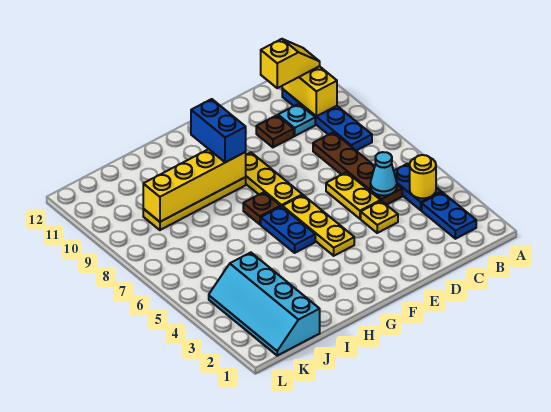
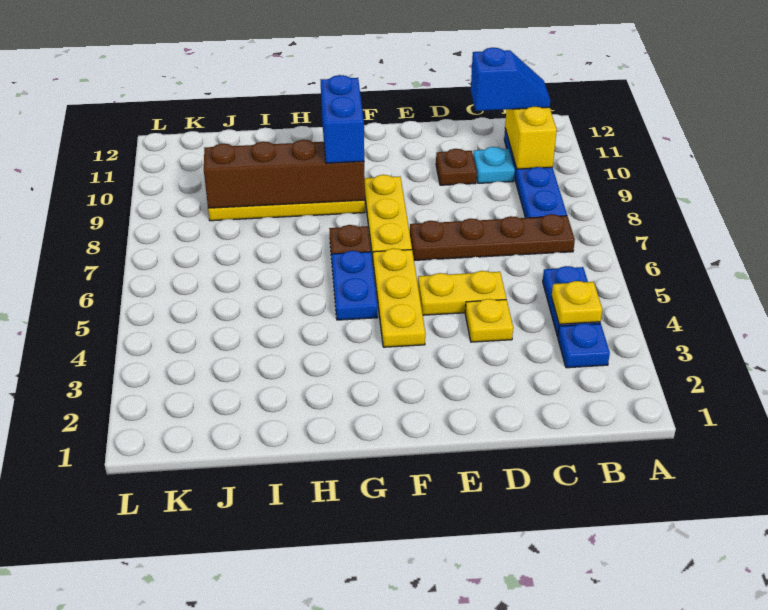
blue plate B2:B3 level 1 -> blue plate B3 level 1
yellow round brick B4 level 2 -> yellow plate B4 level 2
yellow slope B11:C11 level 3 top C -> blue slope B11:C11 level 3 top C
brown plate C5:C8 level 1 -> brown plate B7:E7 level 1
cyan cone C5 level 2 -> none
yellow plate D5:D6 level 1 -> yellow plate D5:E5 level 1
yellow brick G9:J9 level 2 -> brown brick G9:J9 level 2
cyan slope J1:K4 level 1 top J -> none

